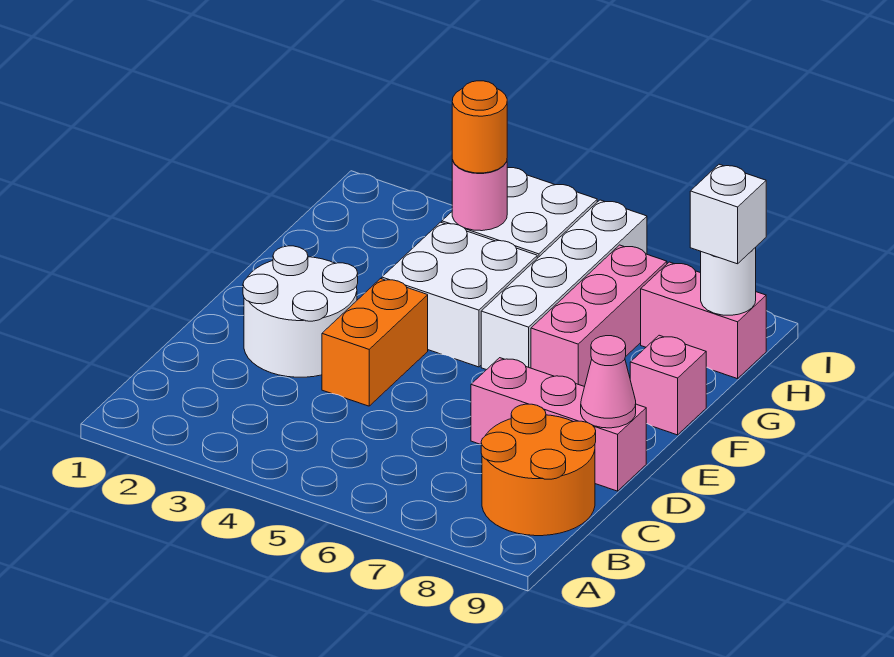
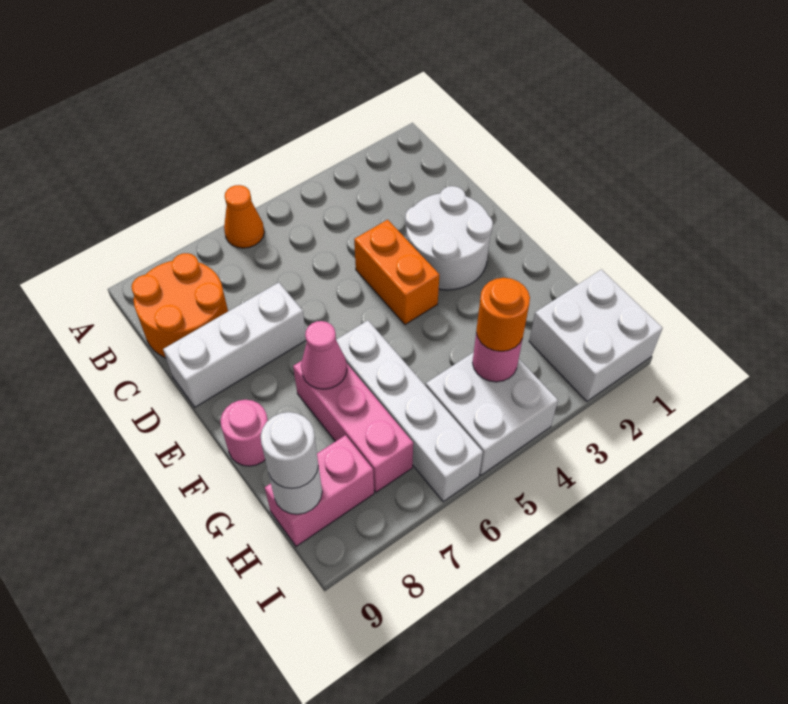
none -> orange cone A6 level 1
pink brick D7:D9 level 1 -> white brick D7:D9 level 1
pink cone D9 level 2 -> pink cone F7 level 2
white brick F4:G5 level 1 -> white brick H1:I2 level 1
pink brick F9 level 1 -> pink round brick F9 level 1
white brick H9 level 3 -> white round brick H9 level 3

